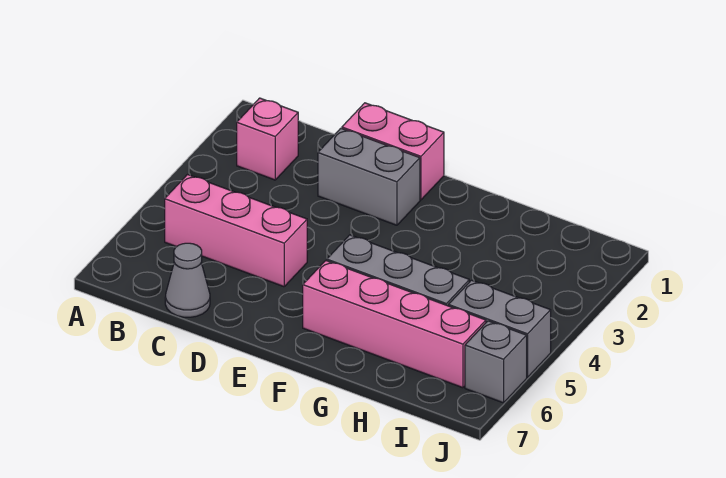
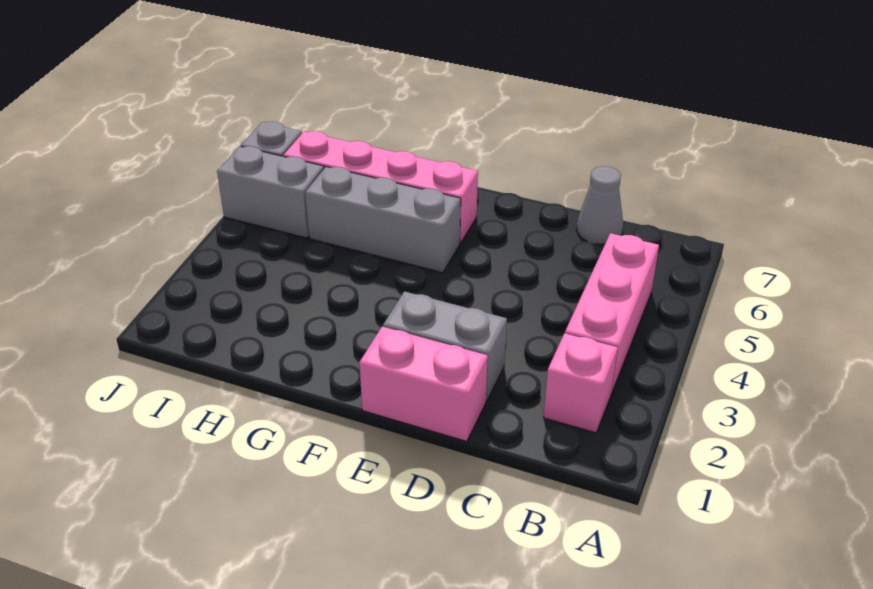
pink brick B5:D5 level 1 -> pink brick B3:B5 level 1

